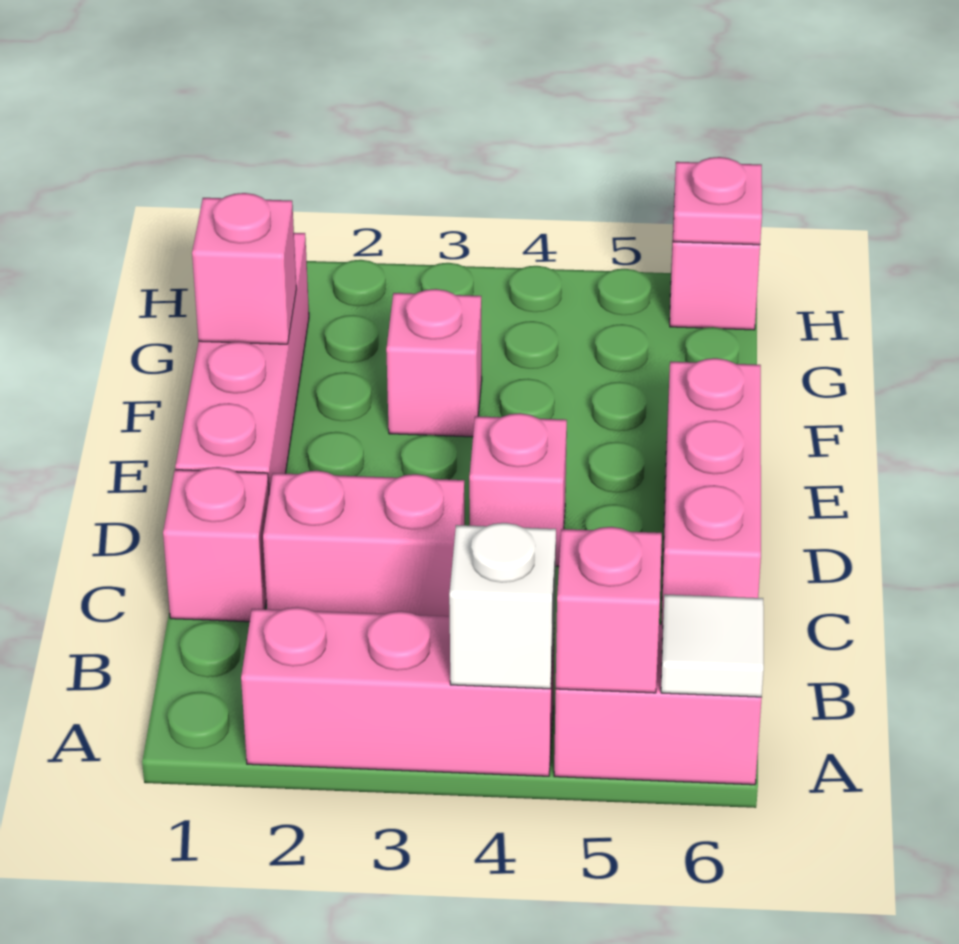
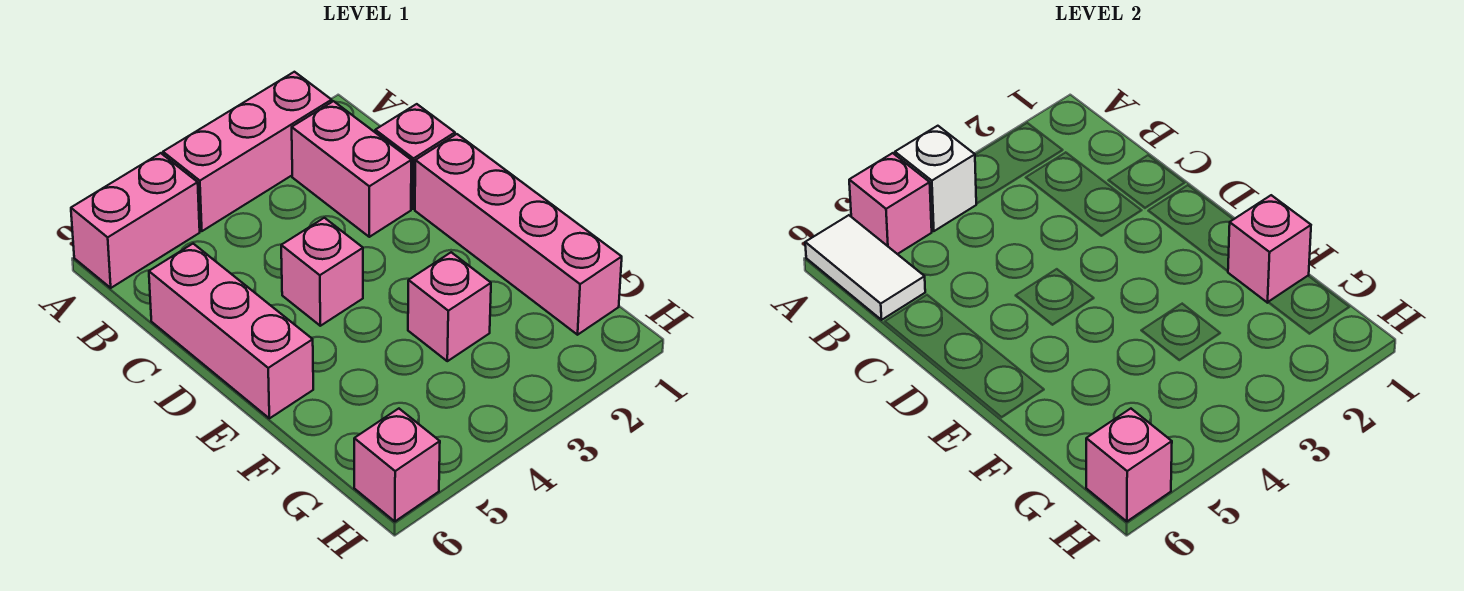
white tile A6 level 2 -> white tile A6:B6 level 2
pink brick C2:C3 level 1 -> pink brick B2:C2 level 1
pink plate H6 level 2 -> pink brick H6 level 2

